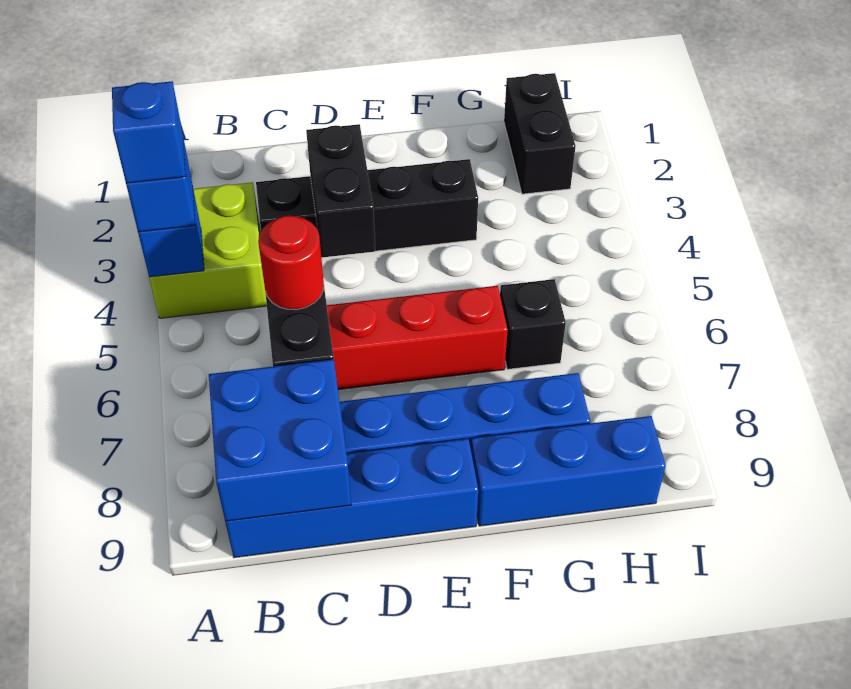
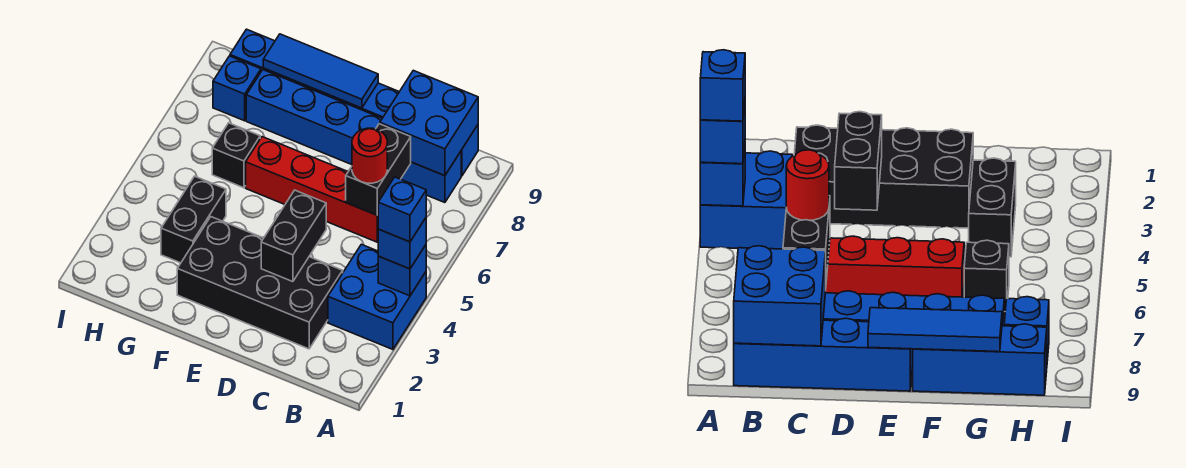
lime brick A3:B4 level 1 -> blue brick A3:B4 level 1
black brick C3:F3 level 1 -> black brick C2:F3 level 1
none -> blue tile E9:G9 level 2
black brick H1:H2 level 1 -> black brick G3:G4 level 1
none -> blue brick H8 level 1

